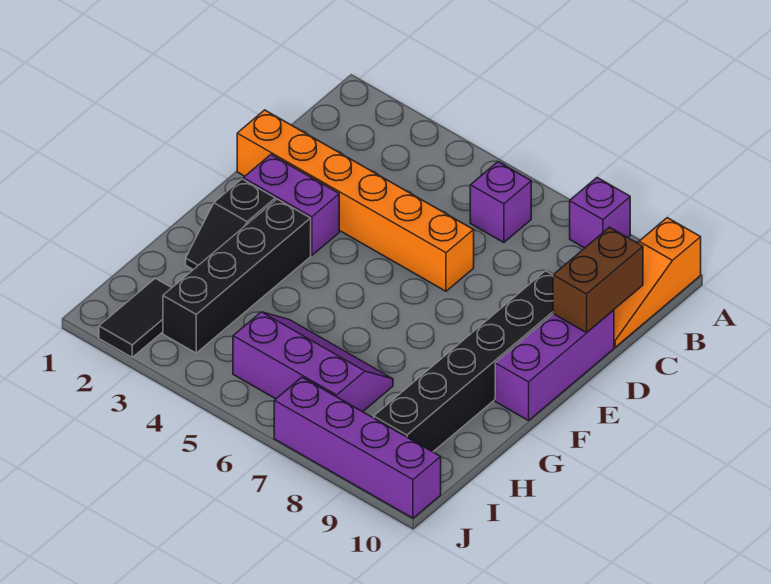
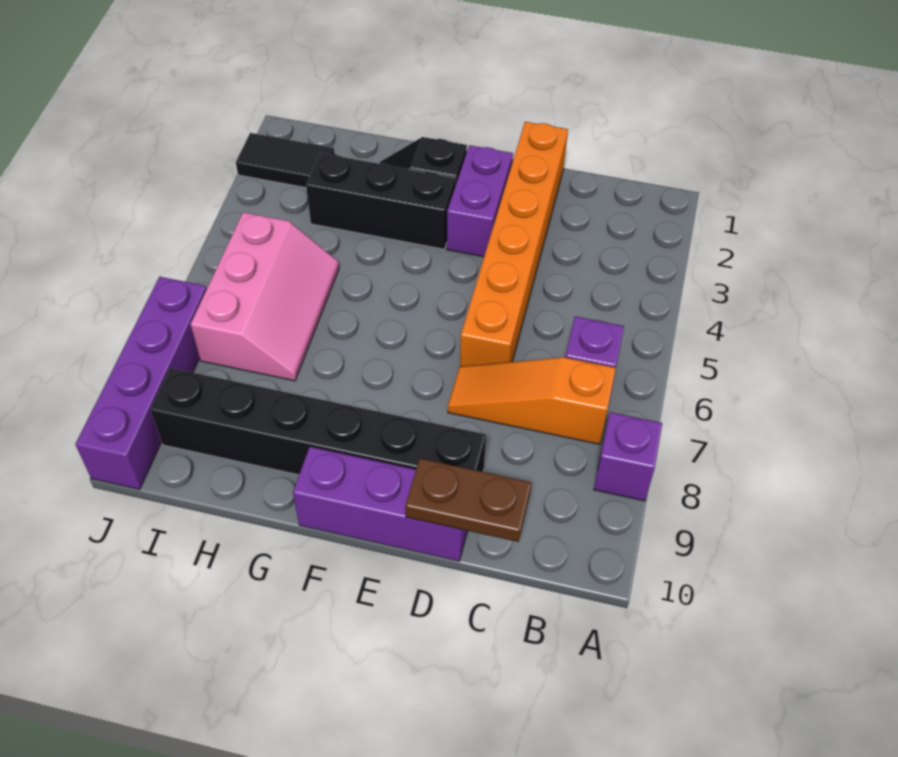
orange slope A10:C10 level 1 top A -> orange slope B7:D7 level 1 top B
brown brick C10:D10 level 2 -> brown plate C10:D10 level 2
black brick F3:I3 level 1 -> black brick F3:H3 level 1
purple slope H5:I7 level 1 top I -> pink slope H5:I7 level 1 top I

